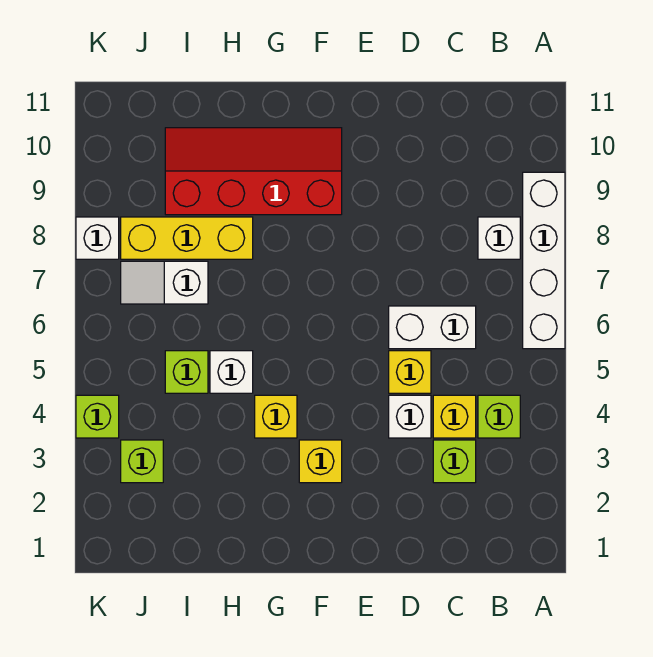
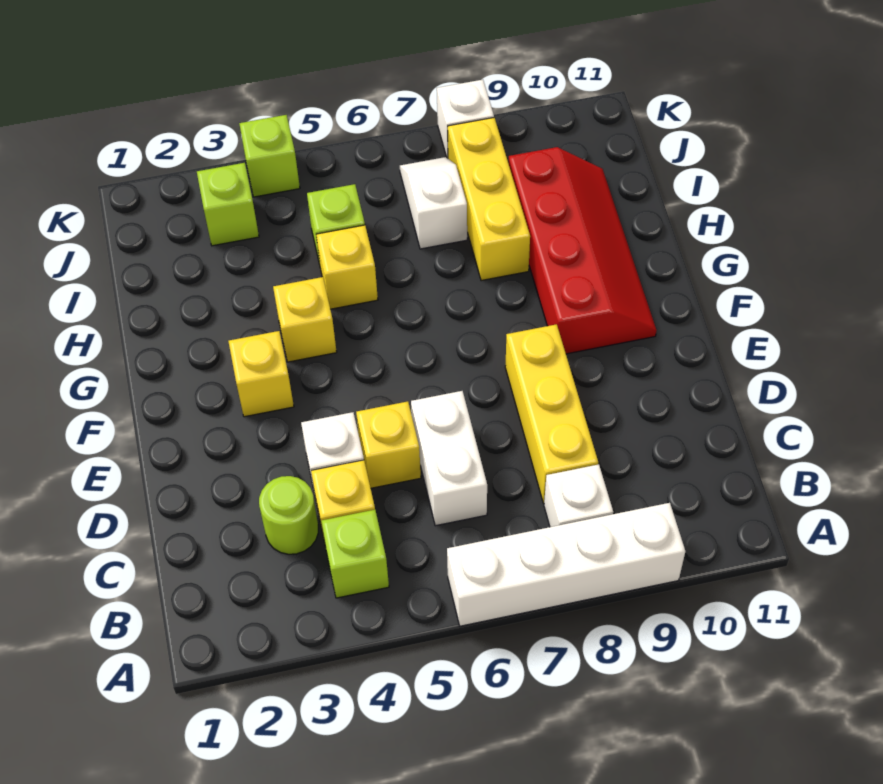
lime brick C3 level 1 -> lime round brick C3 level 1
none -> yellow brick C8:E8 level 1
white brick H5 level 1 -> yellow brick H5 level 1

